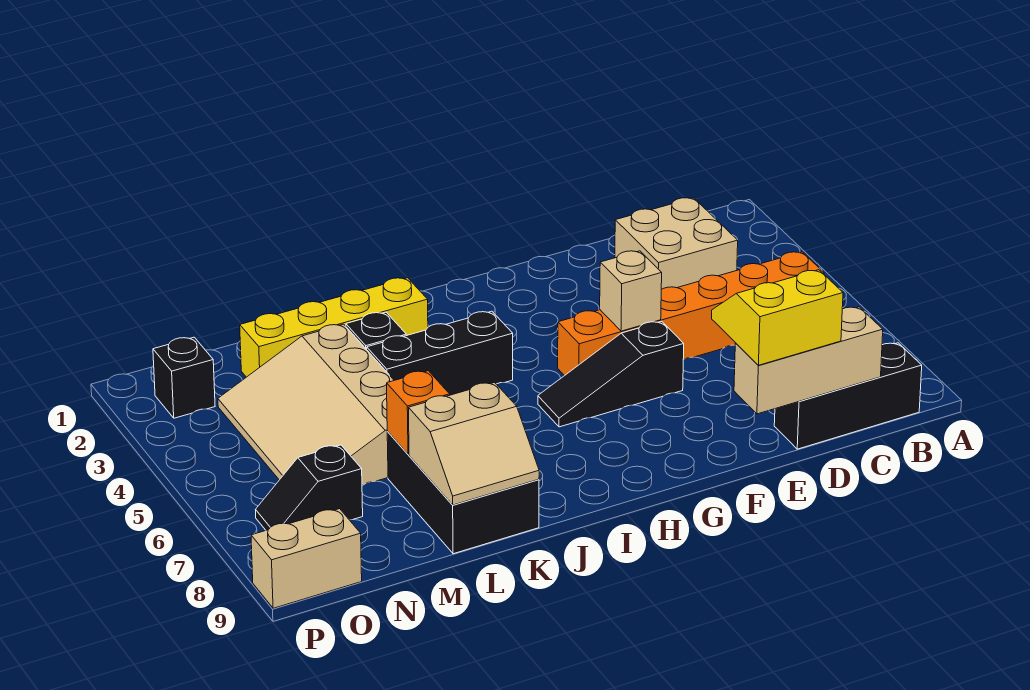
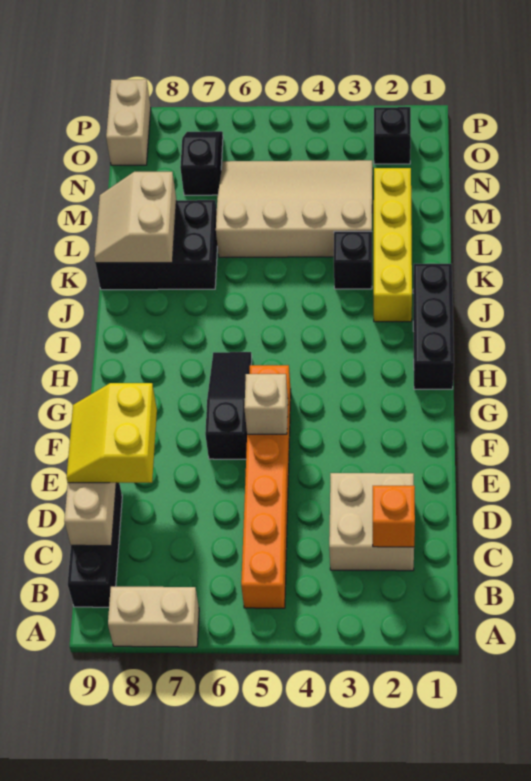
none -> tan brick A7:A8 level 1
yellow slope D8:E9 level 3 top 9 -> yellow slope D8:E9 level 3 top 8
black brick I4:K4 level 1 -> black brick H1:J1 level 1
orange brick L7 level 2 -> orange brick C2 level 2

